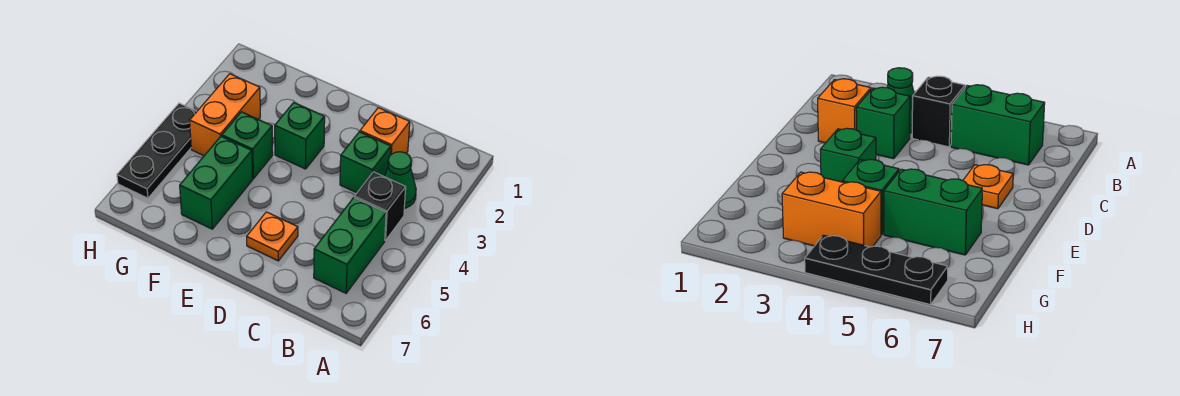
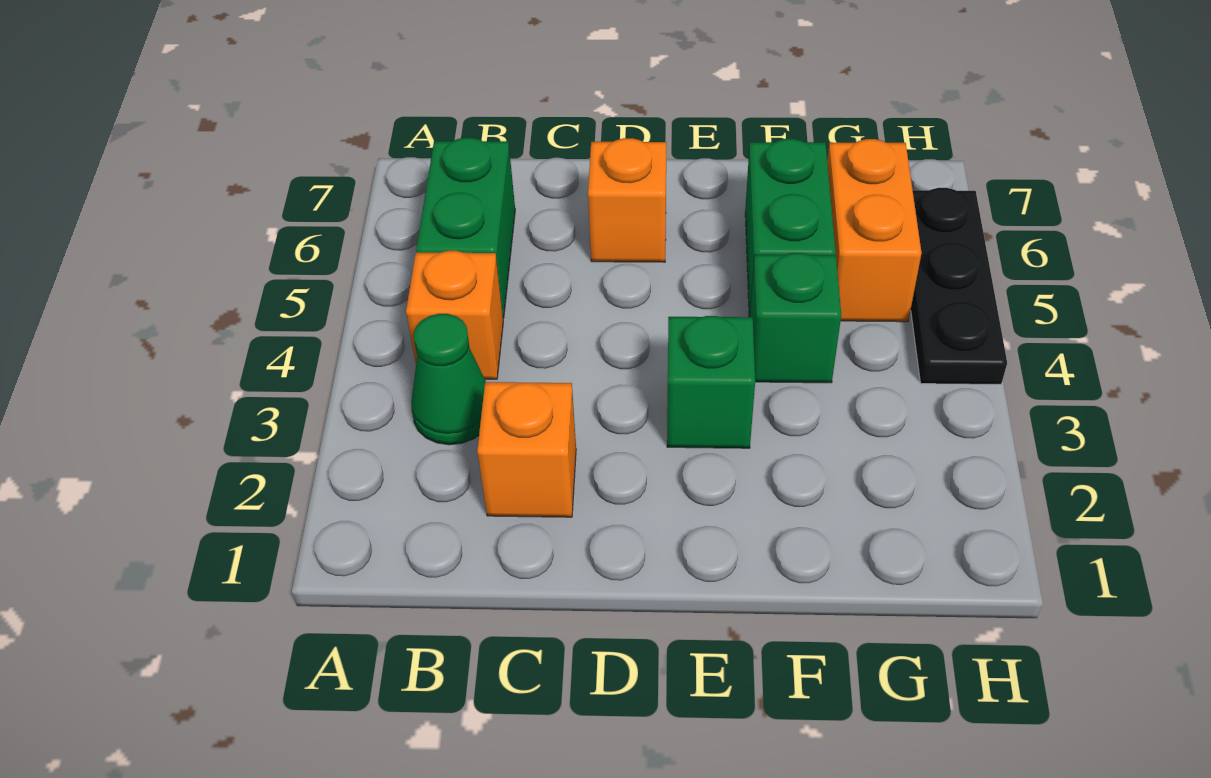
black brick B4 level 1 -> orange brick B4 level 1
green brick C3 level 1 -> none
orange plate D6 level 1 -> orange brick D6 level 1
orange brick G3:G4 level 1 -> orange brick G5:G6 level 1

